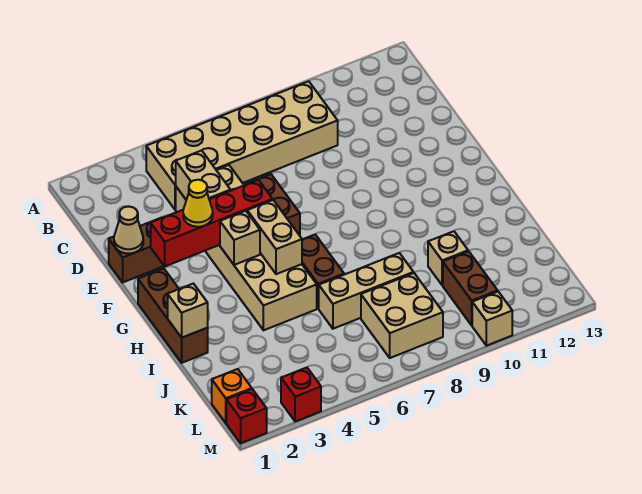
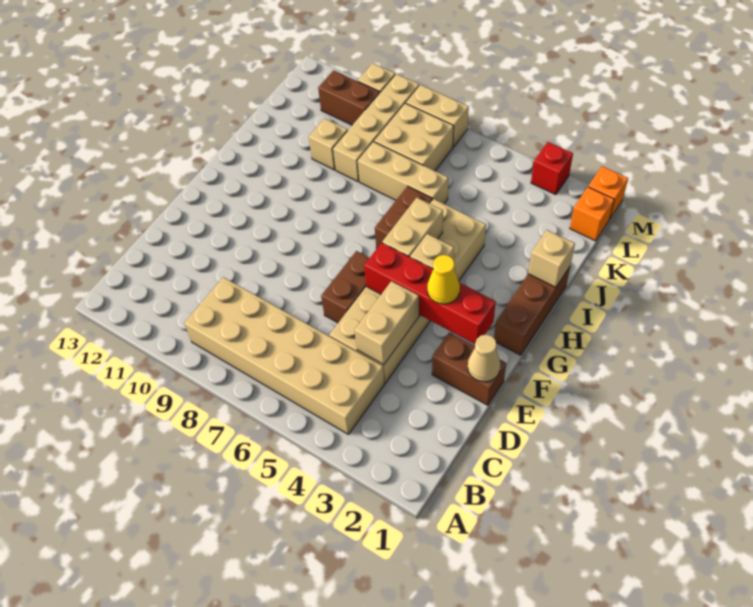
none -> tan brick J9:M9 level 1
brown brick K10:L10 level 1 -> brown brick L10:L11 level 1
red brick M1 level 1 -> orange brick M1 level 1
none -> tan brick M7:M8 level 1

